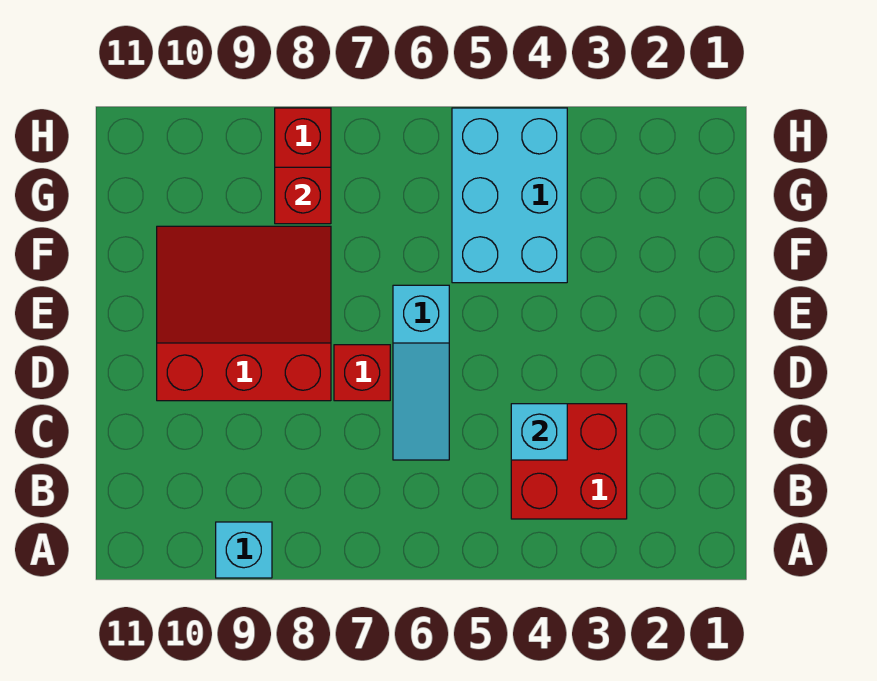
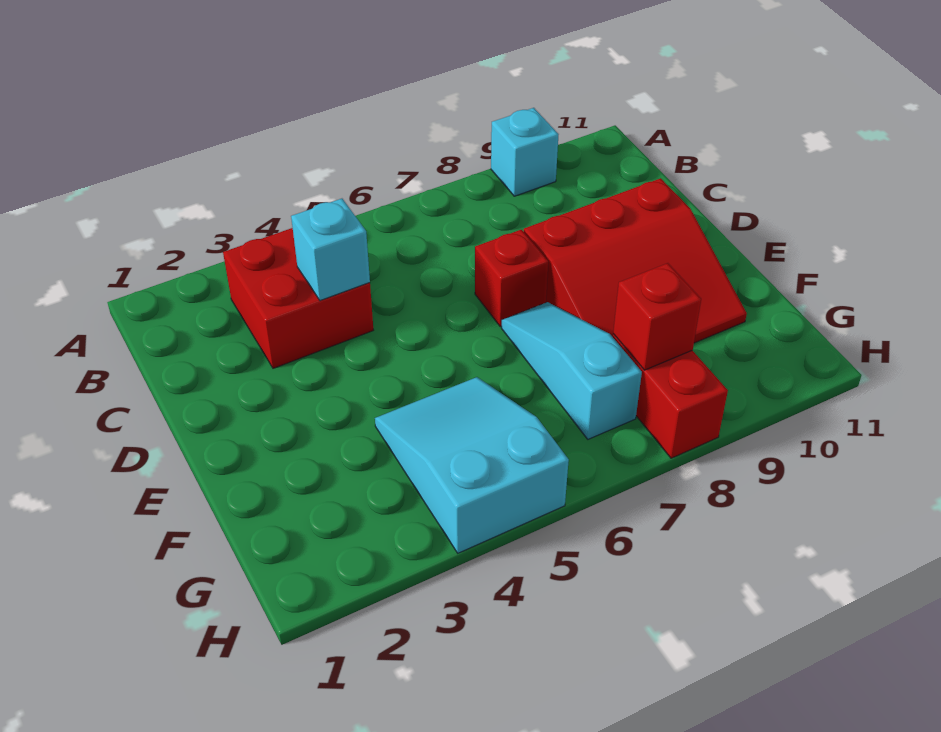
cyan slope C6:E6 level 1 top E -> cyan slope E7:G7 level 1 top G
cyan brick F4:H5 level 1 -> cyan slope F4:H5 level 1 top H

